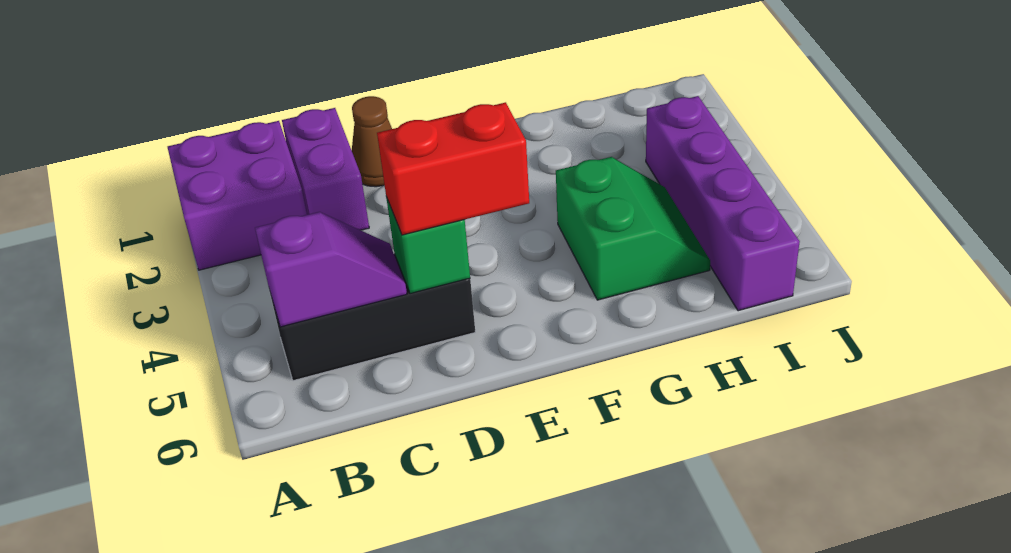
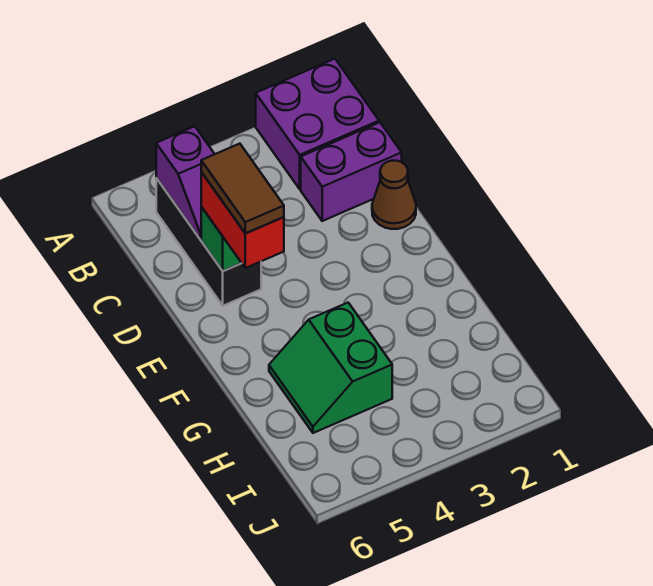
none -> brown tile D5:E5 level 4
green slope G4:H5 level 1 top G -> green slope G4:H5 level 1 top 4
purple brick I3:I6 level 1 -> none

